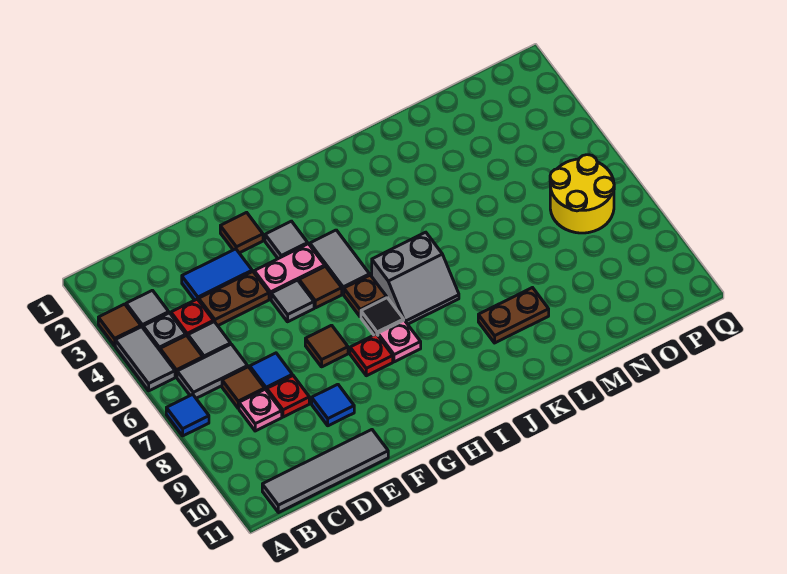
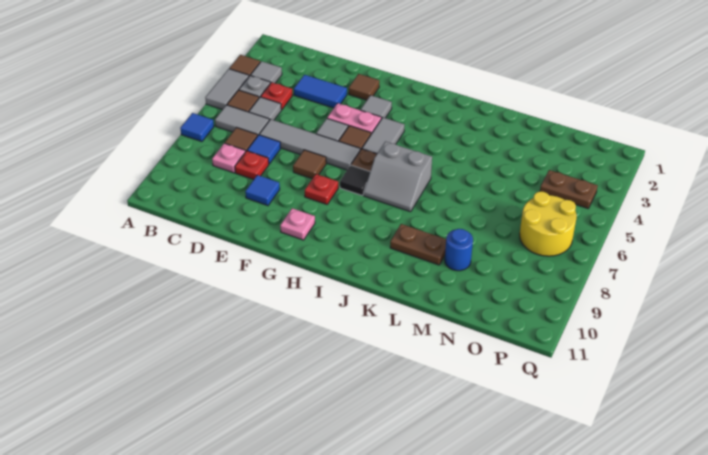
grey tile B11:E11 level 1 -> grey tile D6:G6 level 1
brown plate D4:E4 level 1 -> brown plate O4:P4 level 1
pink plate H8 level 1 -> pink plate G10 level 1
none -> blue round brick M9 level 1

